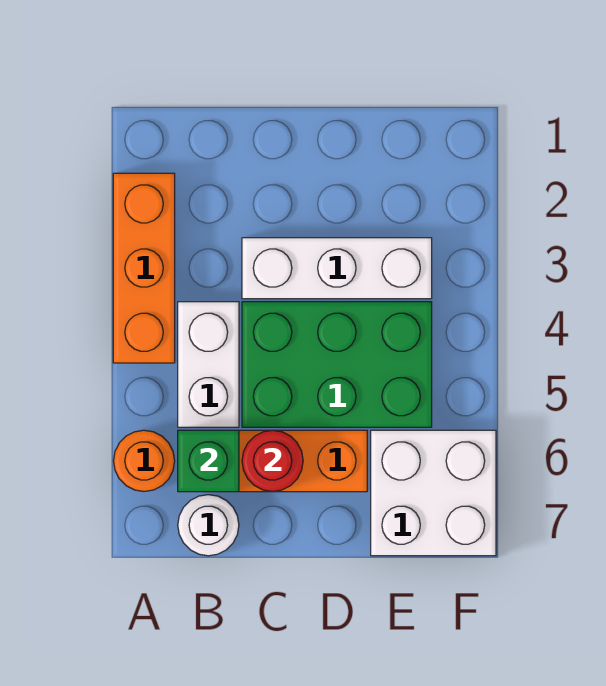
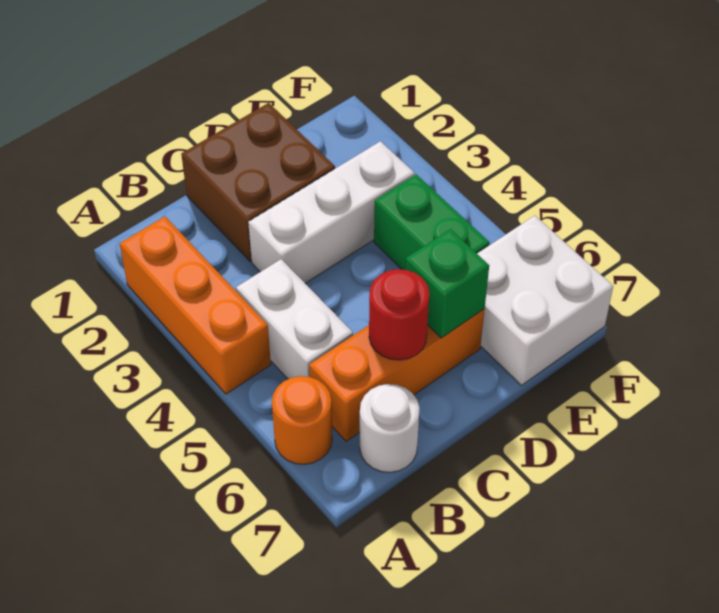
green brick B6 level 2 -> green brick D6 level 2
none -> brown brick C1:D2 level 1
green brick C4:E5 level 1 -> green brick E4:E5 level 1

